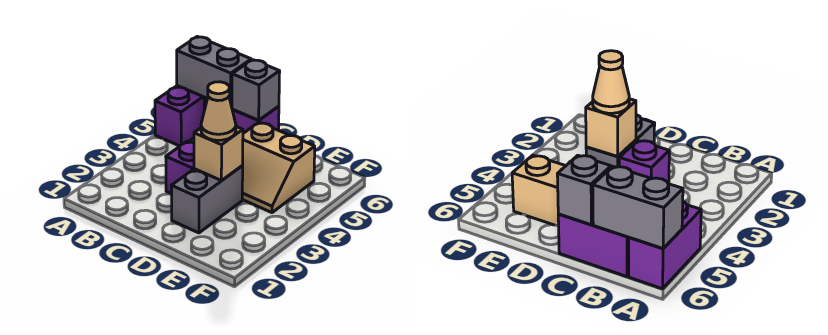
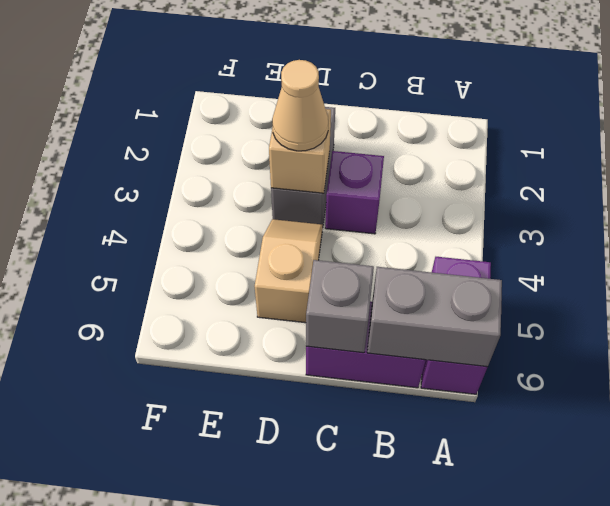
tan slope D4:E5 level 1 top 5 -> tan slope D4:D5 level 1 top 5

